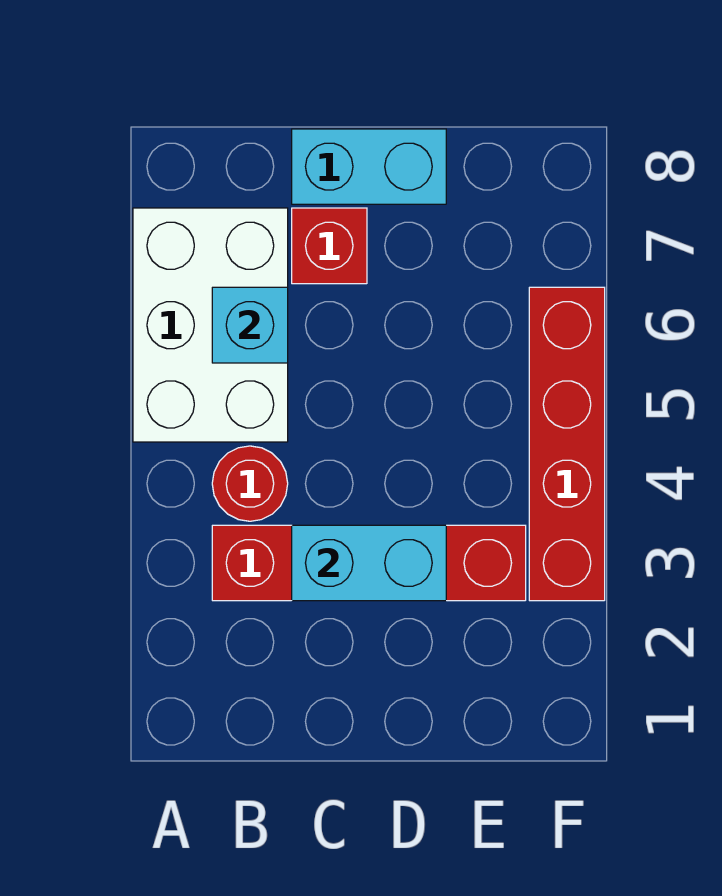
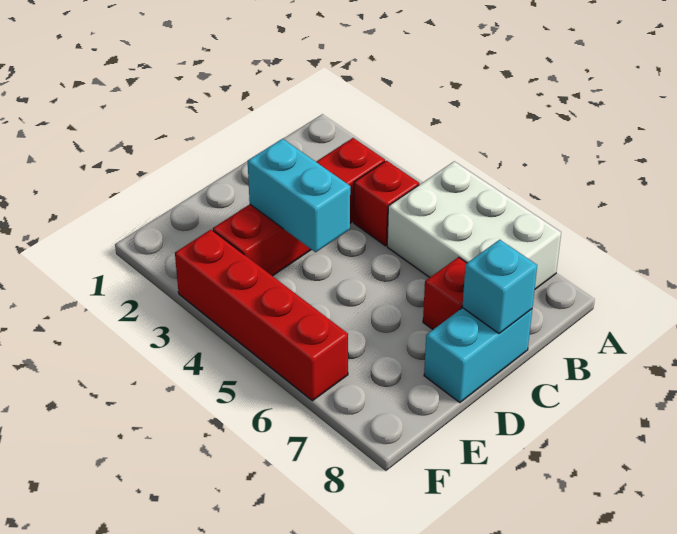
red round brick B4 level 1 -> red brick B4 level 1
cyan brick B6 level 2 -> cyan brick C8 level 2
cyan brick C3:D3 level 2 -> cyan brick D3:D4 level 2

